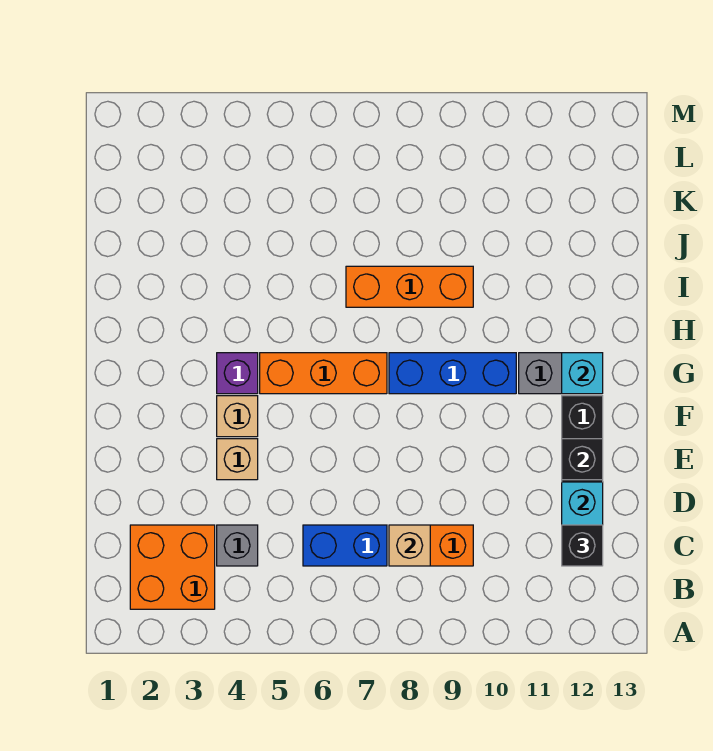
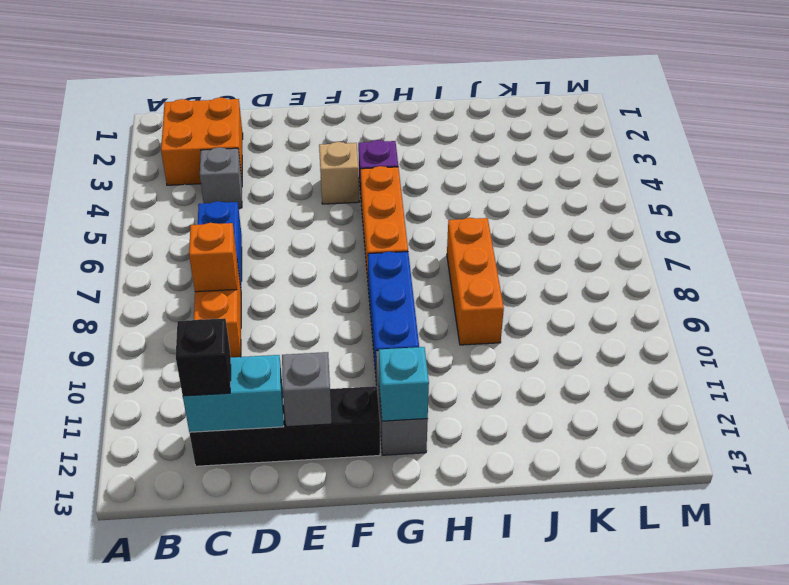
tan brick C8 level 2 -> orange brick C8 level 2
tan brick E4 level 1 -> none
black brick E12 level 2 -> grey brick E12 level 2

